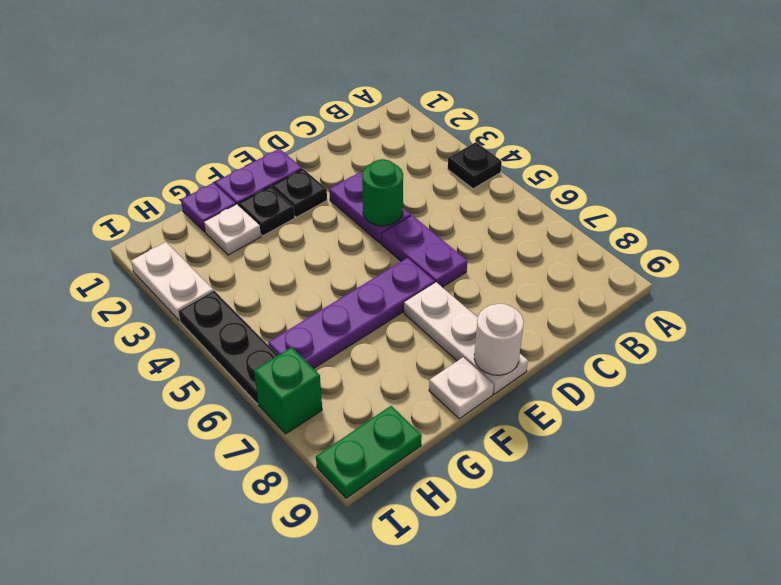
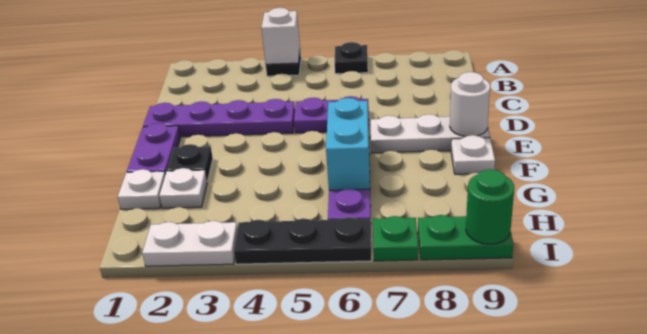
none -> white brick A4 level 2
purple plate D3:D4 level 1 -> purple plate D1:D4 level 1
green round brick D4 level 2 -> green round brick I9 level 2
black plate E2 level 1 -> black plate A6 level 1
none -> cyan brick F6:G6 level 2
purple plate G1 level 1 -> white plate G1 level 1
green plate H9:I9 level 1 -> green plate I8:I9 level 1
green brick I7 level 1 -> green plate I7 level 1

